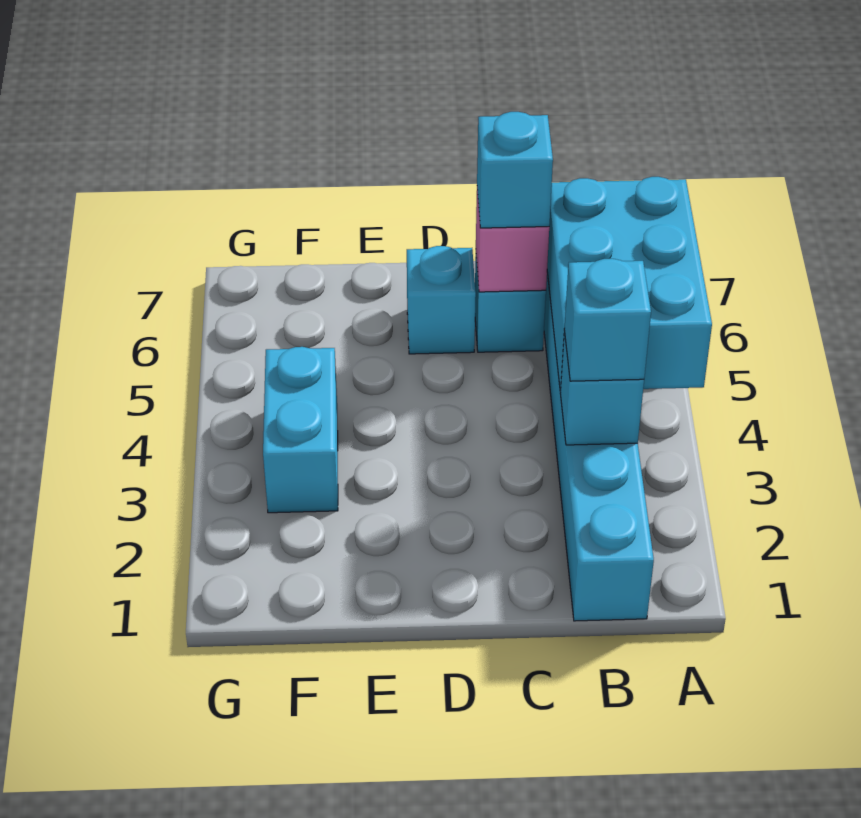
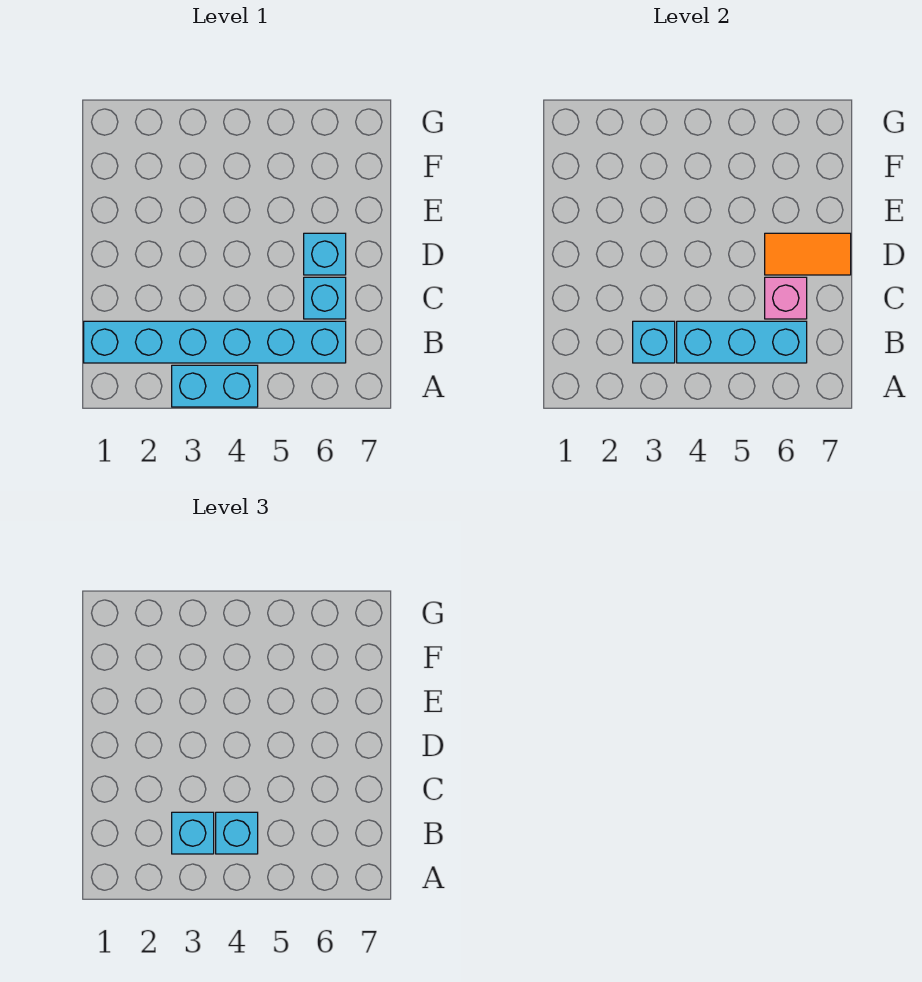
cyan brick A4:B6 level 2 -> cyan brick B4:B6 level 2
cyan brick C6 level 3 -> cyan brick B4 level 3
none -> orange tile D6:D7 level 2
cyan brick F3:F4 level 1 -> cyan brick A3:A4 level 1

